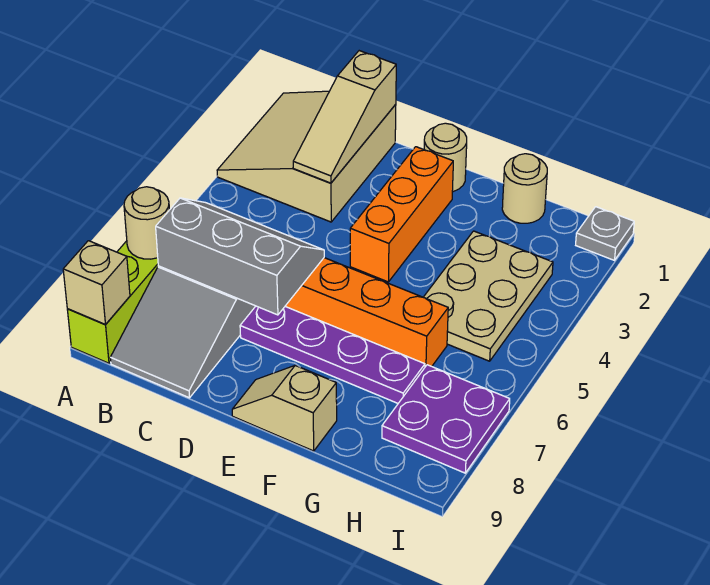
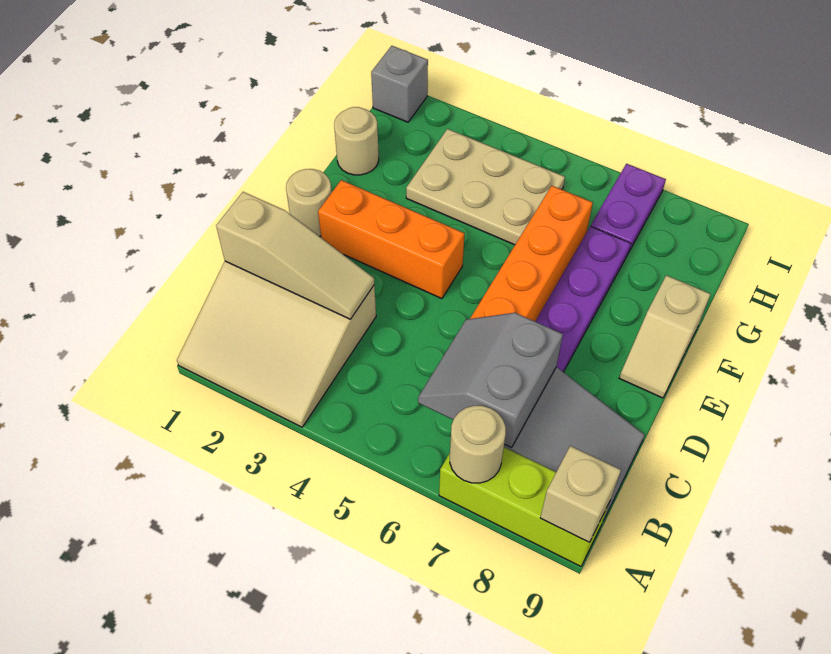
grey slope B6:D7 level 2 top 7 -> grey slope B6:C7 level 2 top 7
purple plate H7:I8 level 1 -> purple plate H7:I7 level 1
grey plate I1 level 1 -> grey brick I1 level 1

